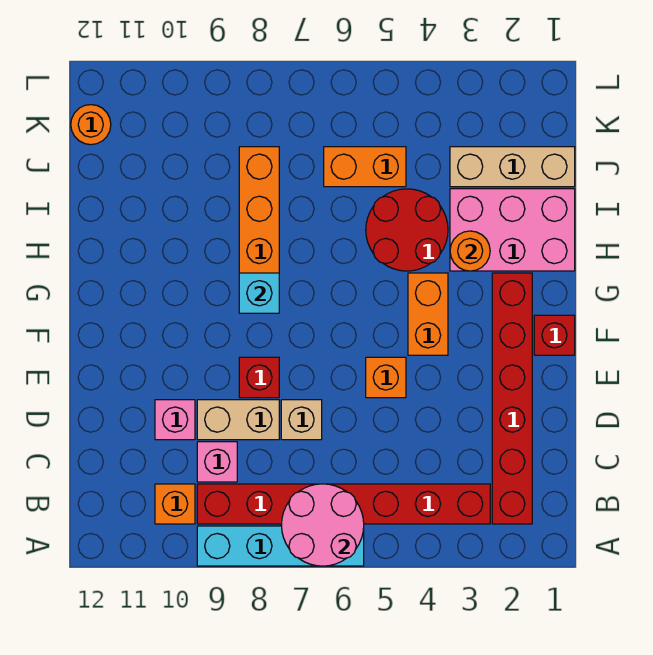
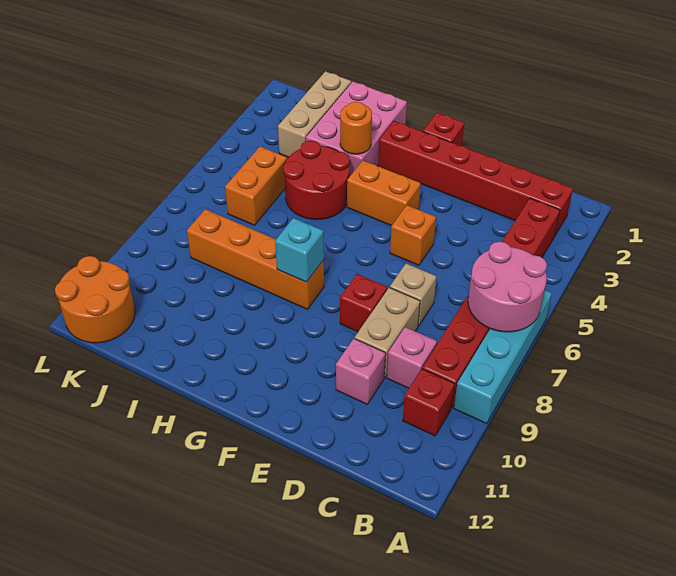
orange brick B10 level 1 -> red brick B10 level 1
orange round brick K12 level 1 -> orange round brick K11:L12 level 1

